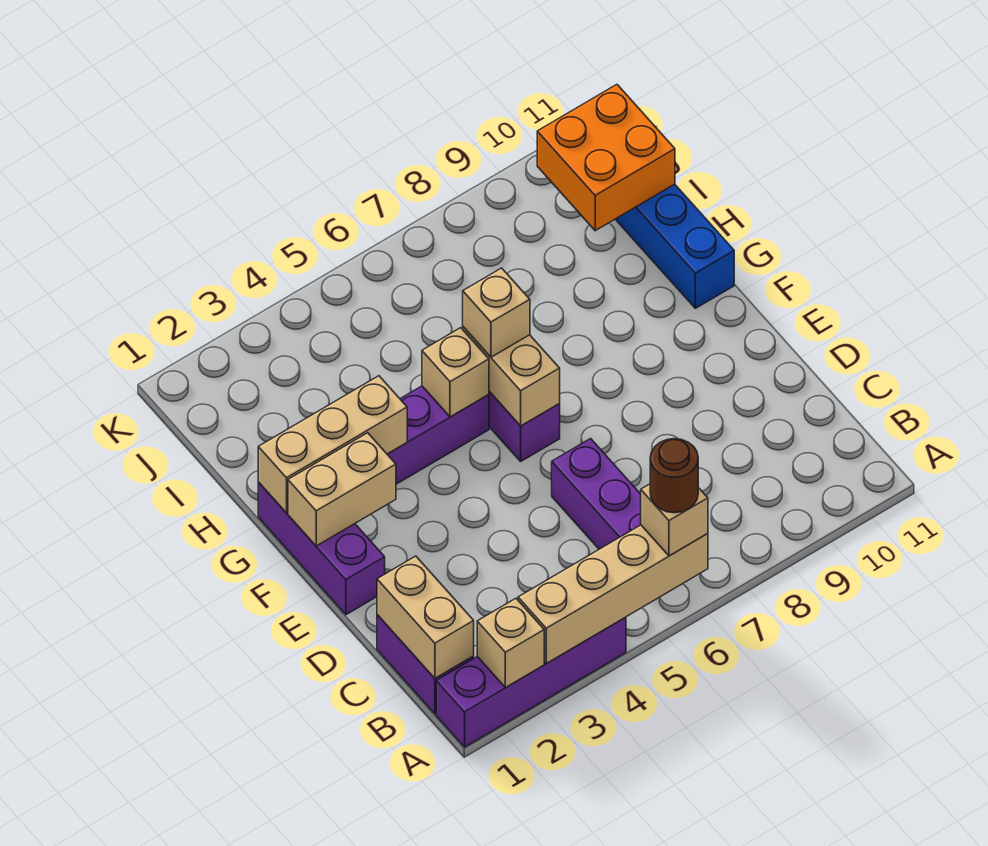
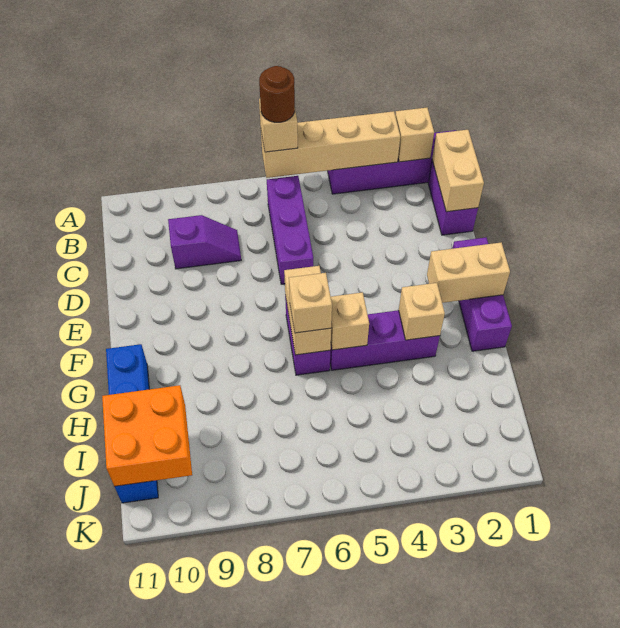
none -> purple slope C8:C9 level 1 top 9
tan brick G1:G3 level 2 -> tan brick G3 level 2

